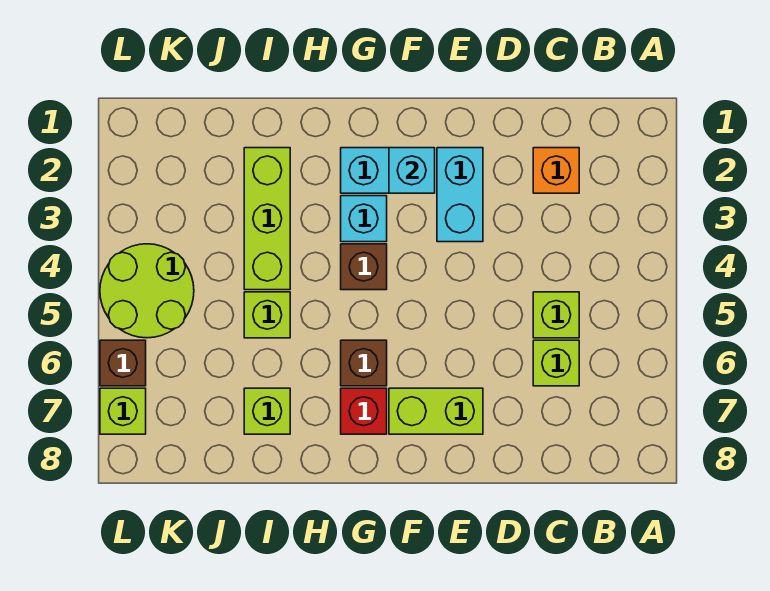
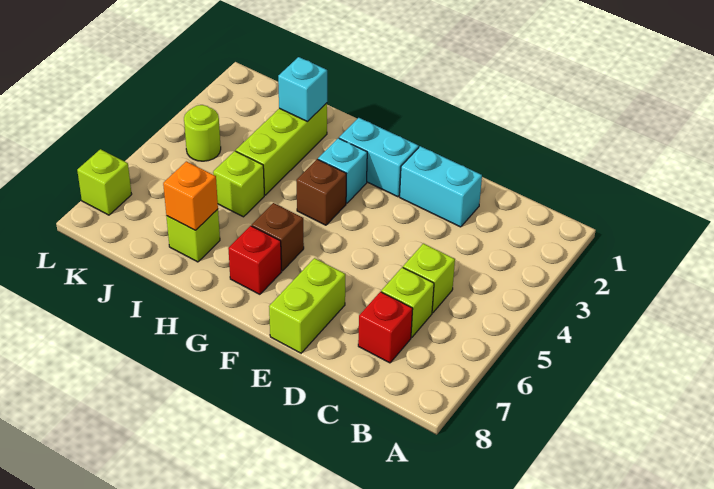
orange brick C2 level 1 -> orange brick I7 level 2
none -> red brick C7 level 1
cyan brick E2:E3 level 1 -> cyan brick D2:E2 level 1
lime brick E7:F7 level 1 -> lime brick E7:E8 level 1
cyan brick F2 level 2 -> cyan brick I2 level 2
lime round brick K4:L5 level 1 -> lime round brick K4 level 1
brown brick L6 level 1 -> none

